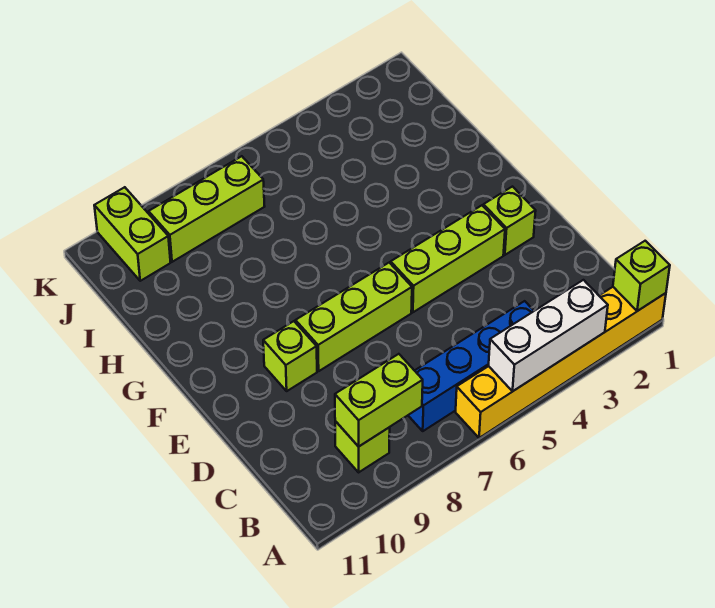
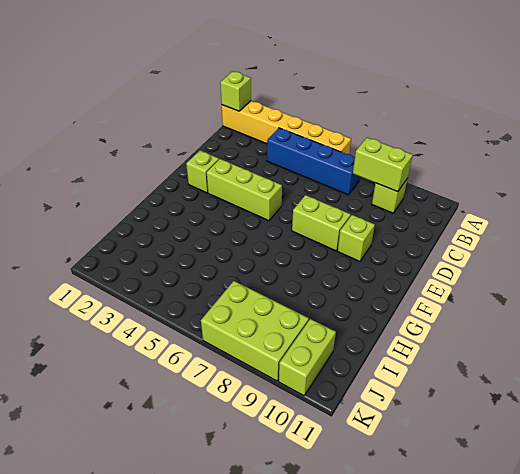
white brick A3:A5 level 2 -> none
lime brick E6:E8 level 1 -> lime brick E7:E8 level 1
lime brick J7:J9 level 1 -> lime brick J7:K9 level 1

